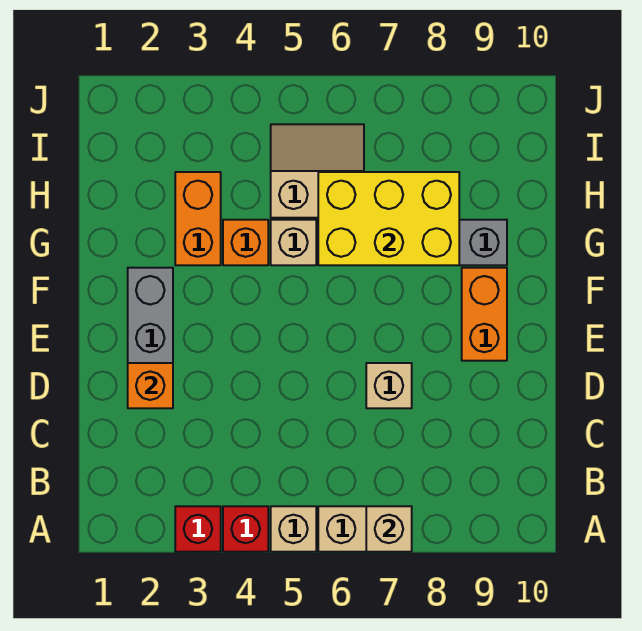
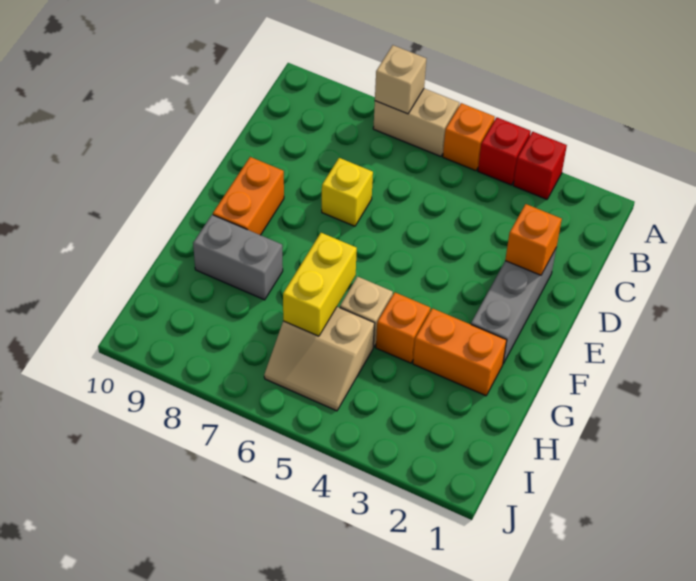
tan brick A5 level 1 -> orange brick A5 level 1
tan brick D7 level 1 -> yellow brick D7 level 1
orange brick G3:H3 level 1 -> orange brick G2:G3 level 1
yellow brick G6:H8 level 2 -> yellow brick G6:H6 level 2

